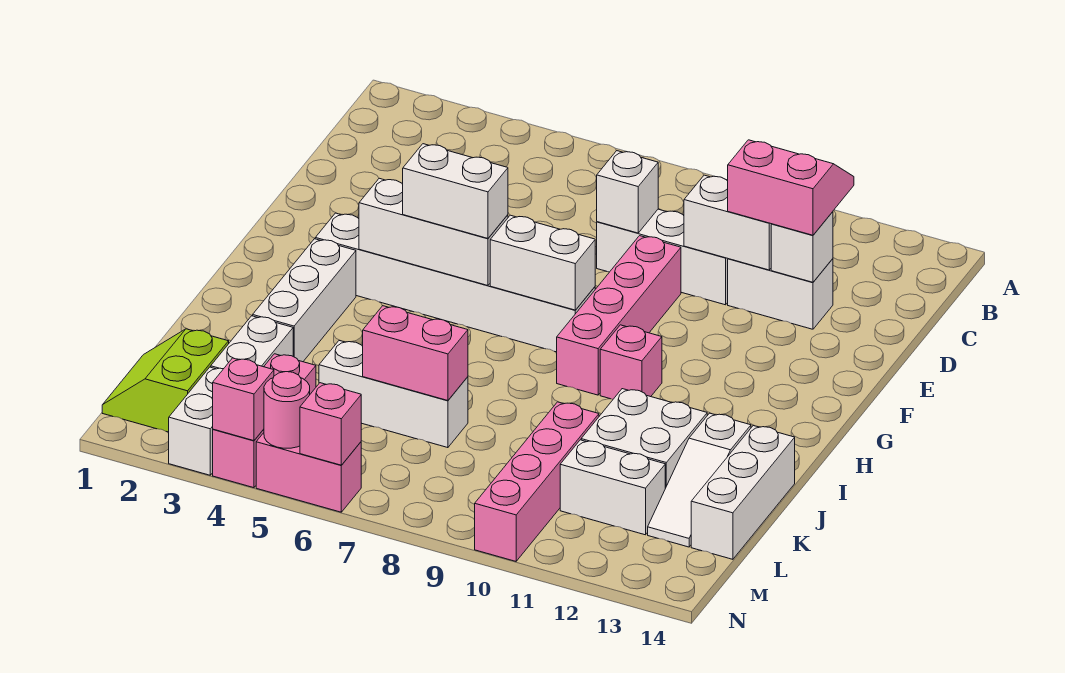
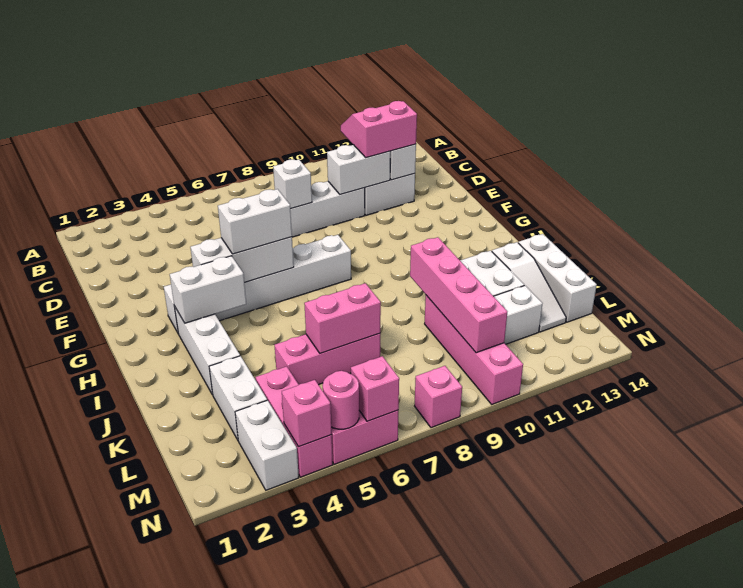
pink brick E9:H9 level 1 -> pink brick J10:M10 level 2
white brick G7:G8 level 2 -> white brick H3:H4 level 2
pink brick H10 level 1 -> pink brick N8 level 1
white brick K5:K7 level 1 -> pink brick K5:K7 level 1
lime slope L1:M2 level 1 top 2 -> none

